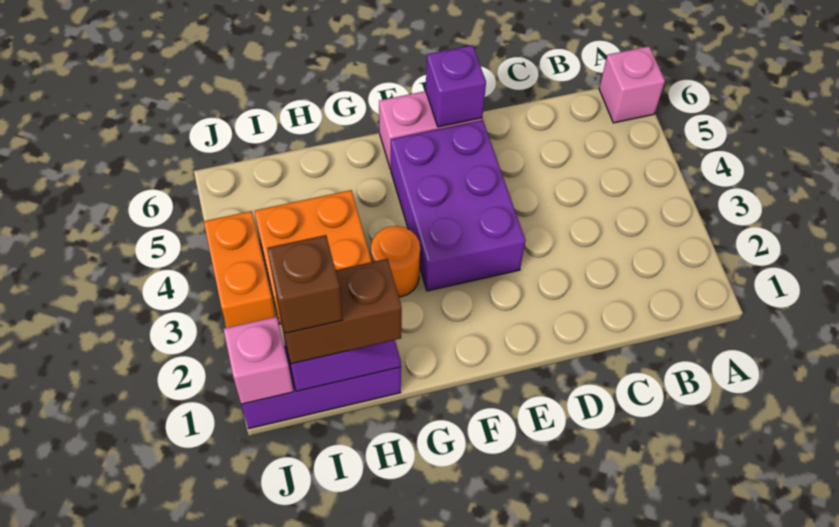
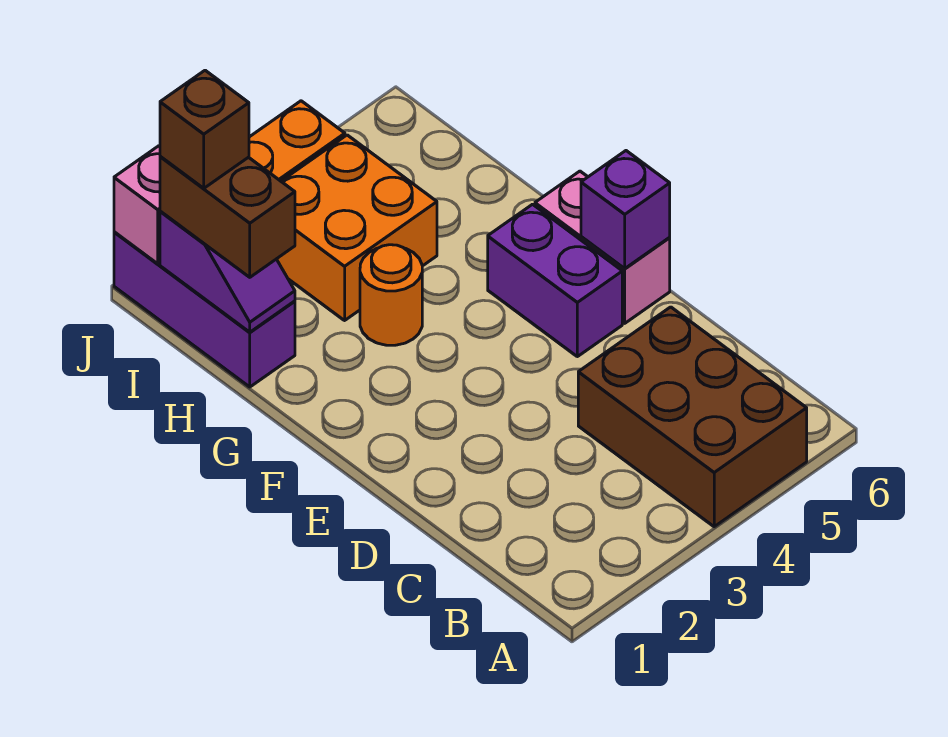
none -> brown brick A4:C5 level 1
pink brick A6 level 1 -> none
purple brick E3:F5 level 1 -> purple brick E5:F5 level 1

